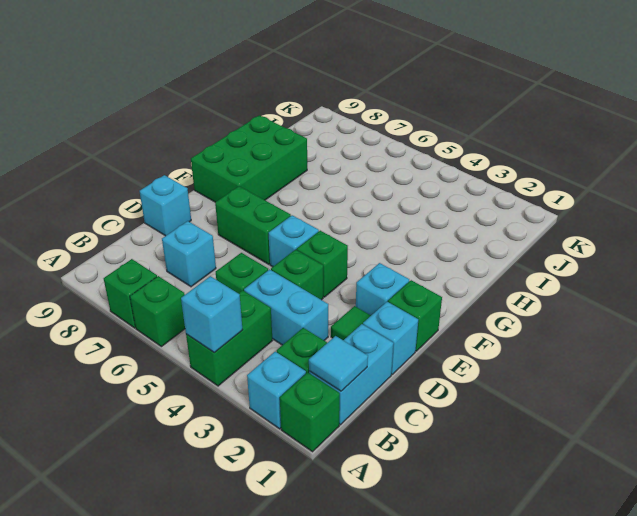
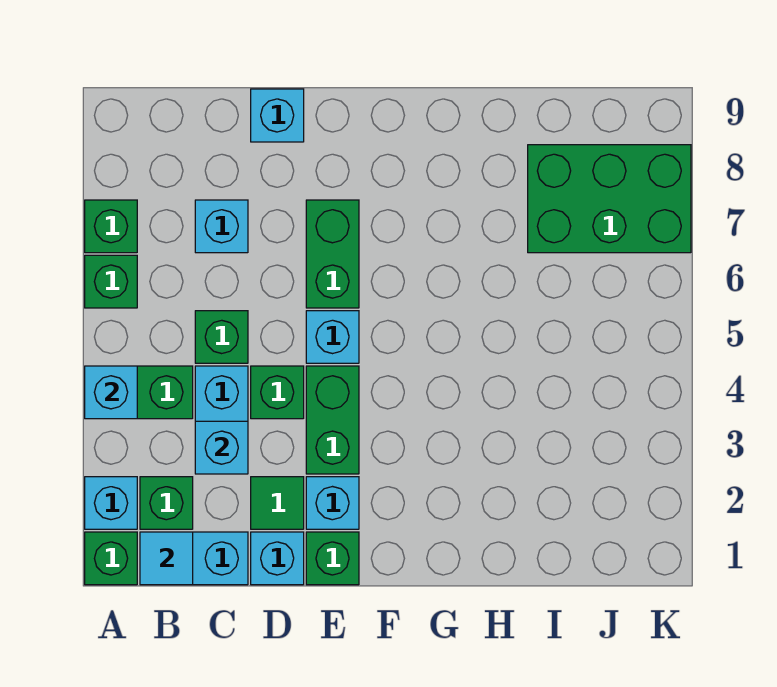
none -> cyan brick C3 level 2
green brick E4 level 1 -> green brick E3:E4 level 1
green brick F8:H9 level 1 -> green brick I7:K8 level 1

